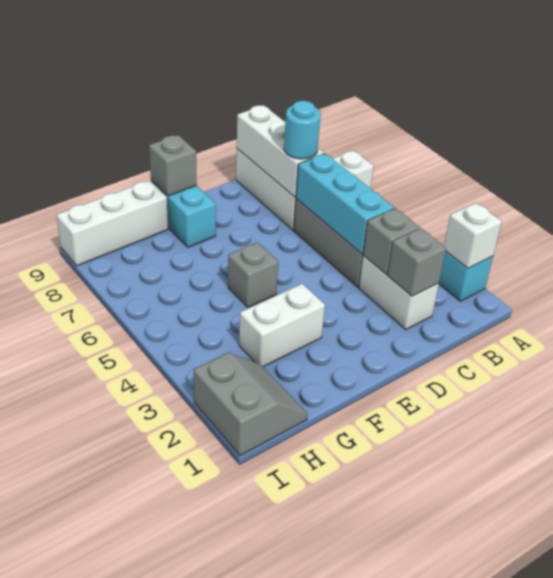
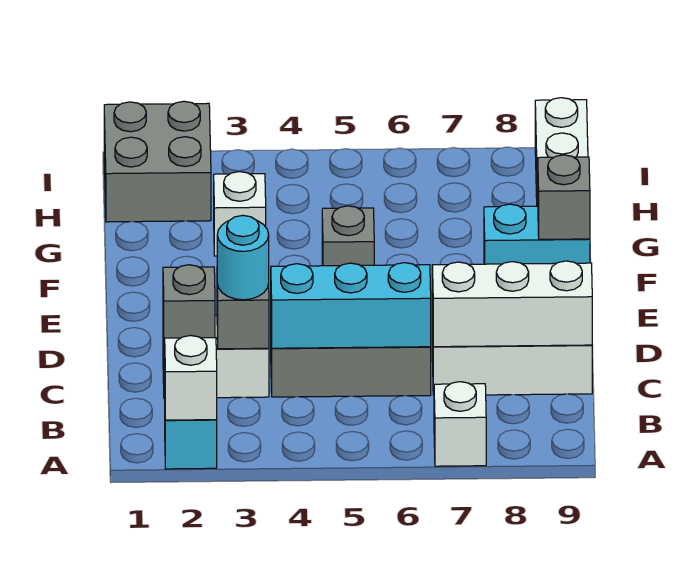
cyan round brick C7 level 3 -> cyan round brick C3 level 3
white brick F3:G3 level 1 -> white brick G3 level 1
grey slope H1:I2 level 1 top I -> grey brick H1:I2 level 1

